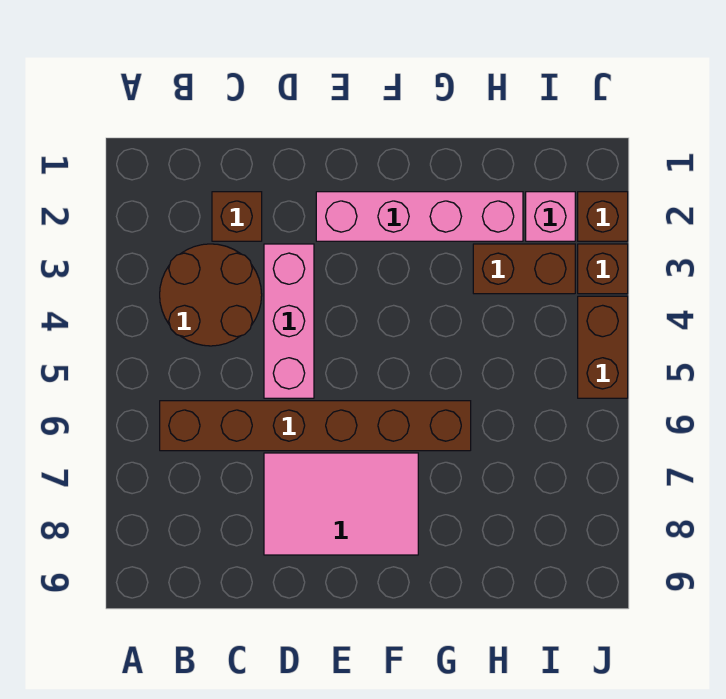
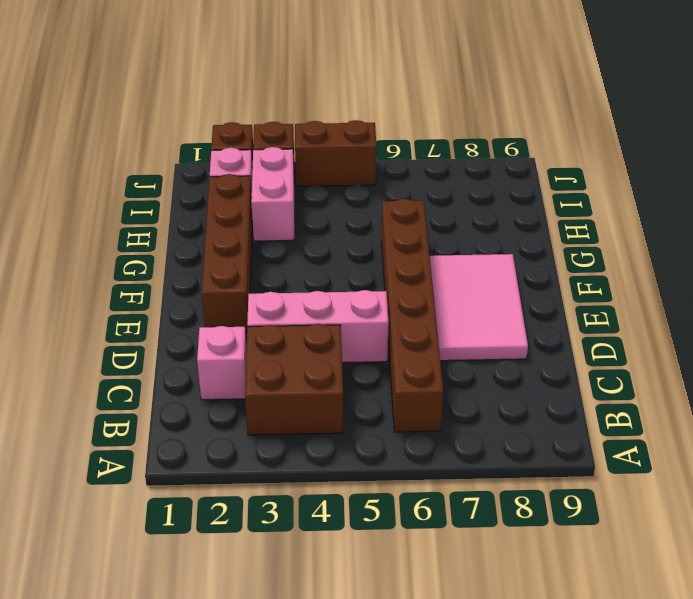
brown round brick B3:C4 level 1 -> brown brick B3:C4 level 1
brown brick C2 level 1 -> pink brick C2 level 1
pink brick E2:H2 level 1 -> brown brick E2:H2 level 1
brown brick H3:I3 level 1 -> pink brick H3:I3 level 1

